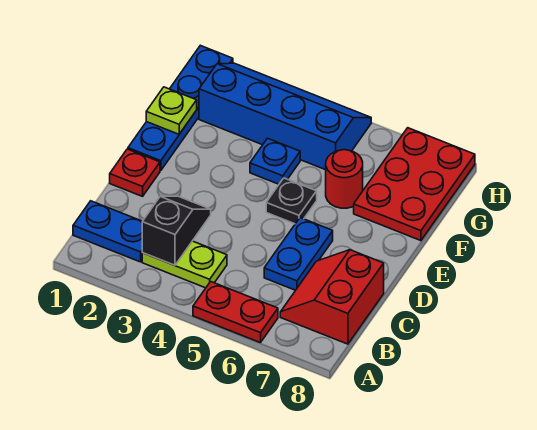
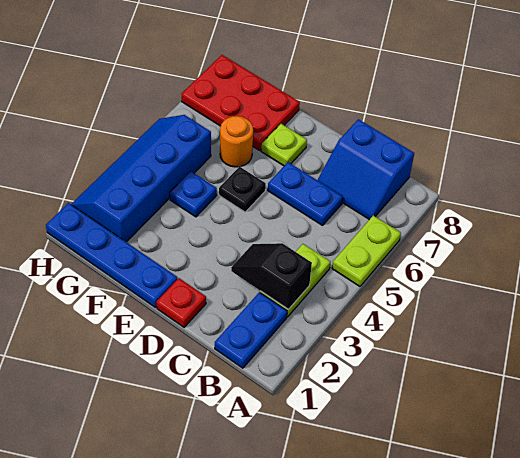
red plate A5:A6 level 1 -> lime plate A5:A6 level 1
red slope B7:C8 level 1 top 8 -> blue slope B7:C8 level 1 top 8
lime plate F1 level 2 -> lime plate E7 level 1
red round brick F6 level 1 -> orange round brick F6 level 1

